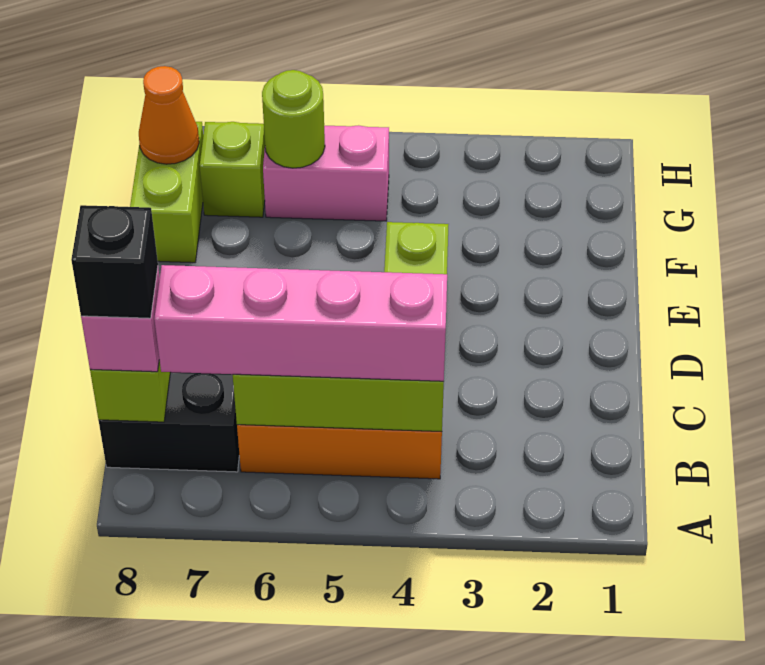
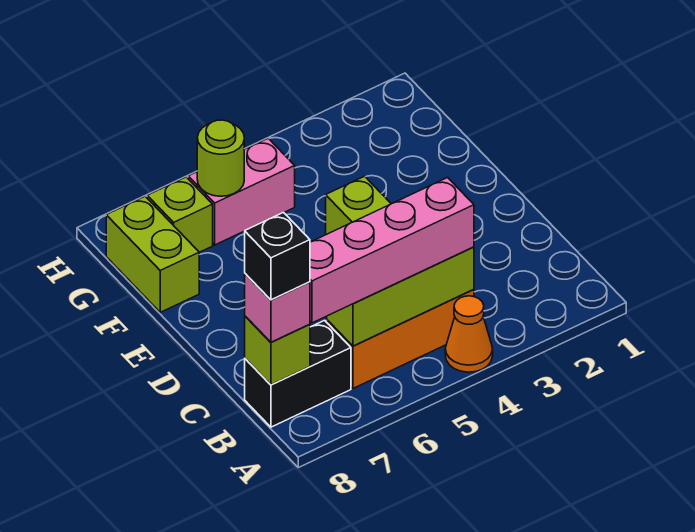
orange cone G8 level 2 -> orange cone A4 level 1

